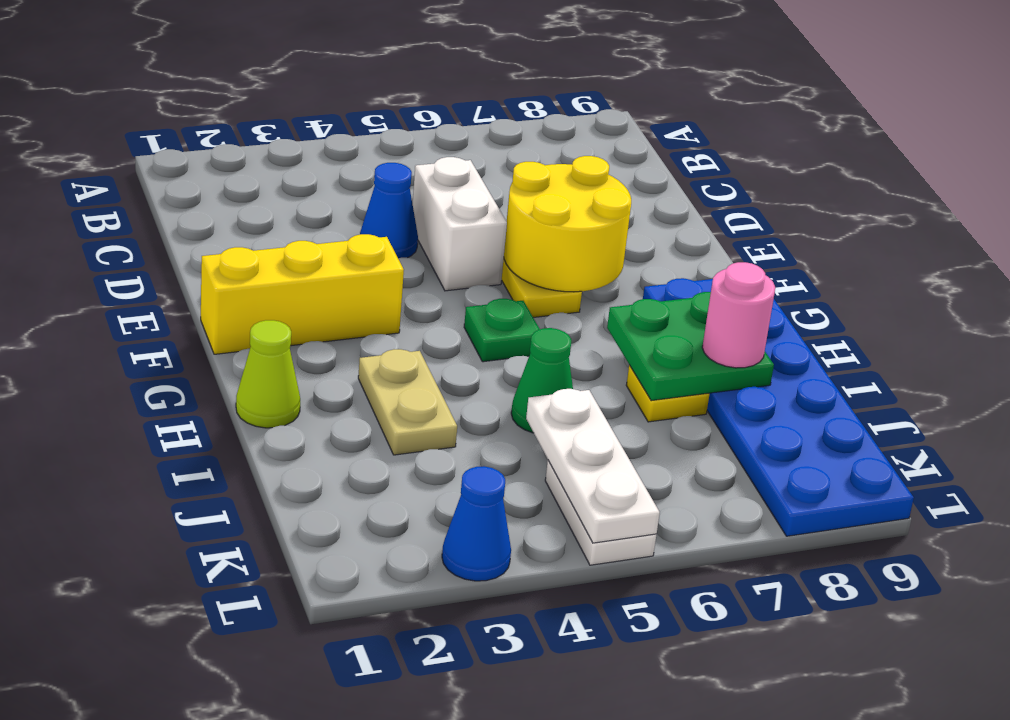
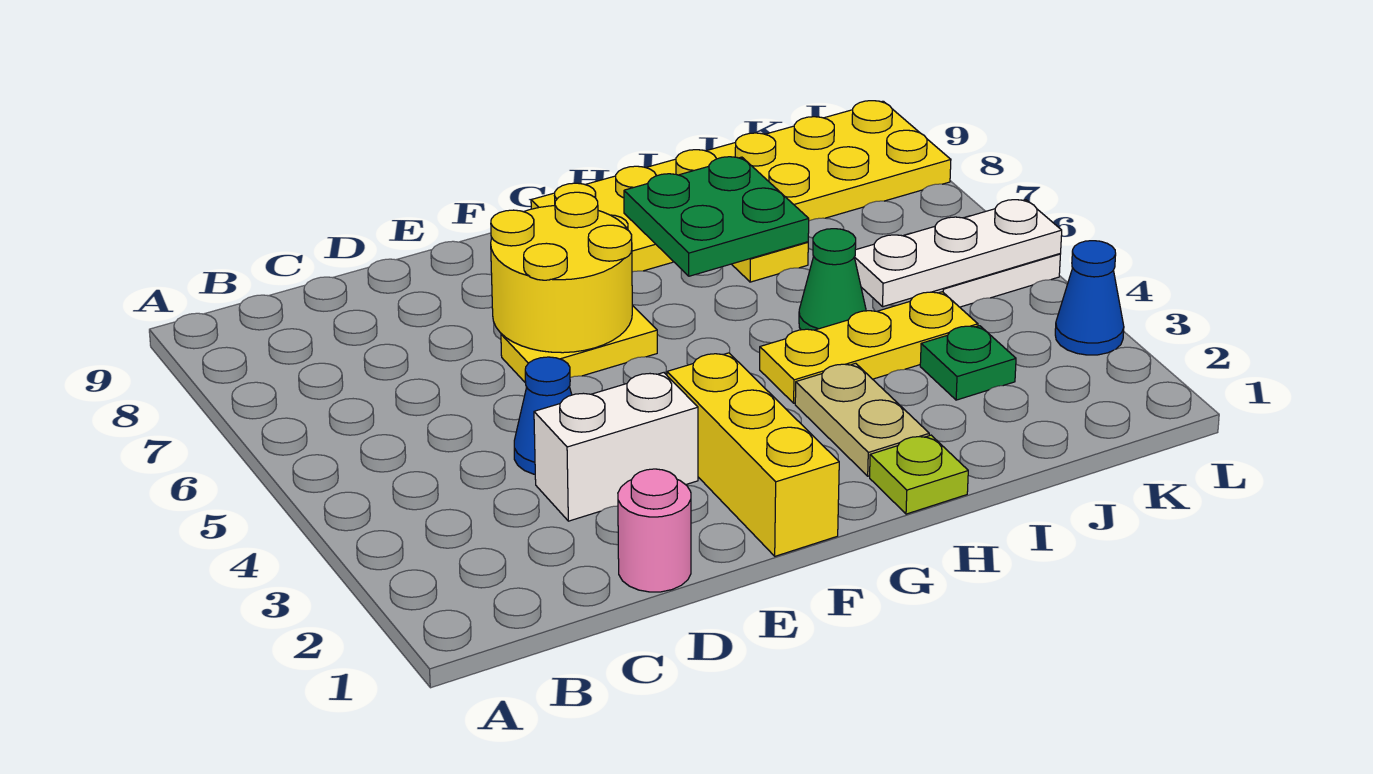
white brick D5:E5 level 1 -> white brick D3:E3 level 1
green plate G5 level 1 -> green plate J3 level 1
blue plate G8:L9 level 1 -> yellow plate G8:L9 level 1
lime cone H1 level 1 -> lime plate H1 level 1
tan plate H3:I3 level 1 -> tan plate H2:H3 level 1
none -> yellow plate H4:J4 level 1
pink round brick I8 level 3 -> pink round brick D1 level 1

